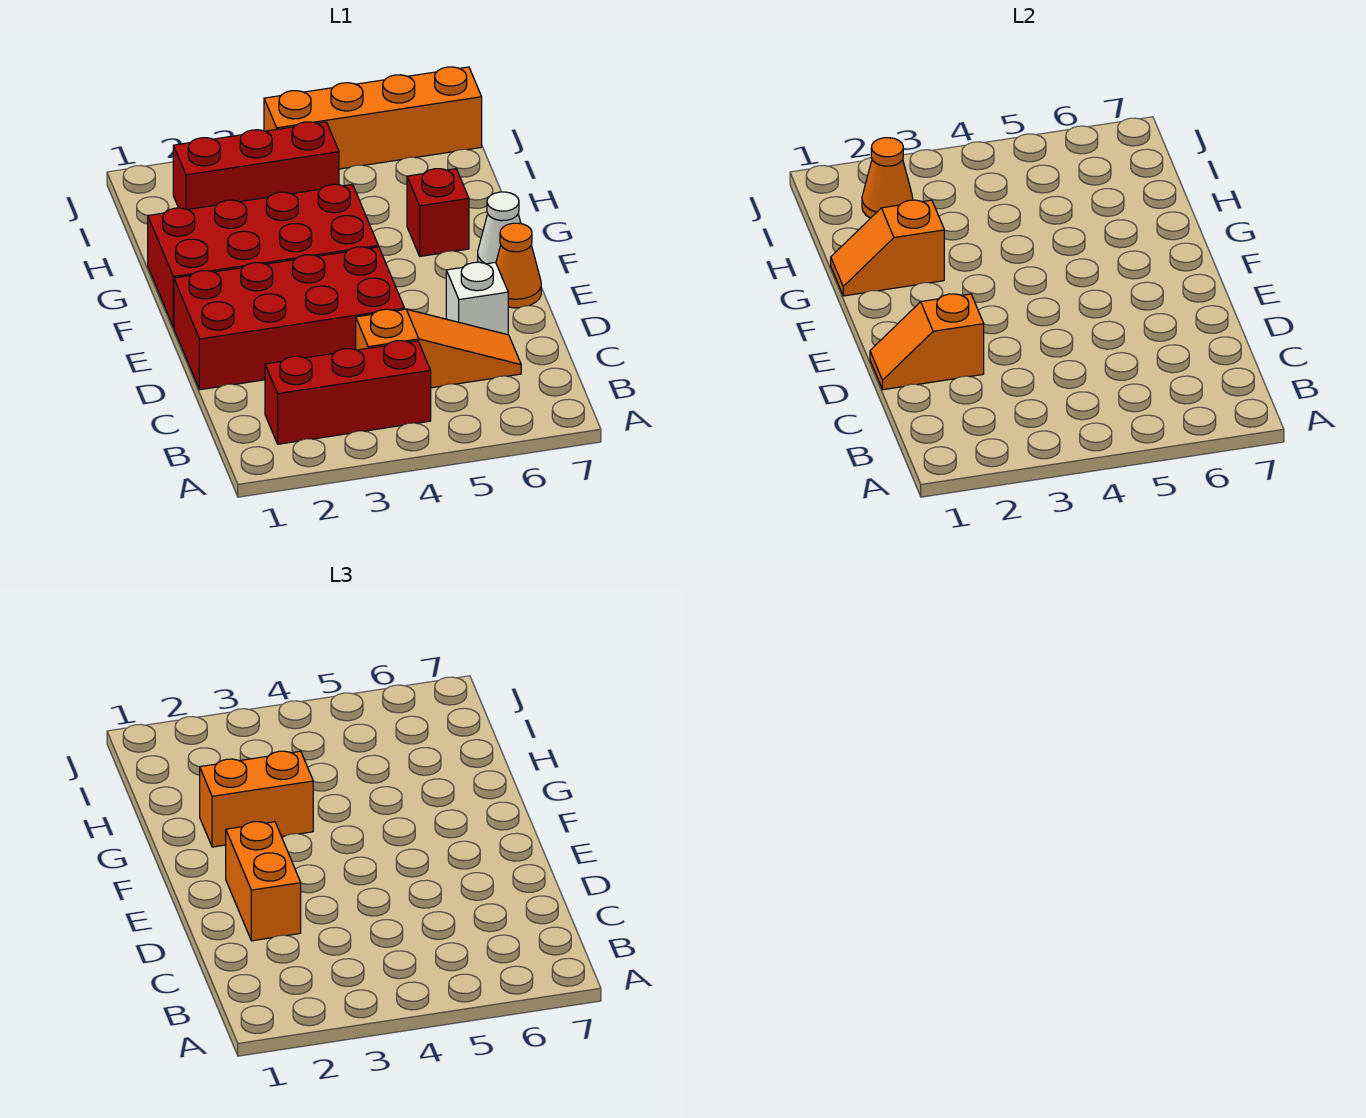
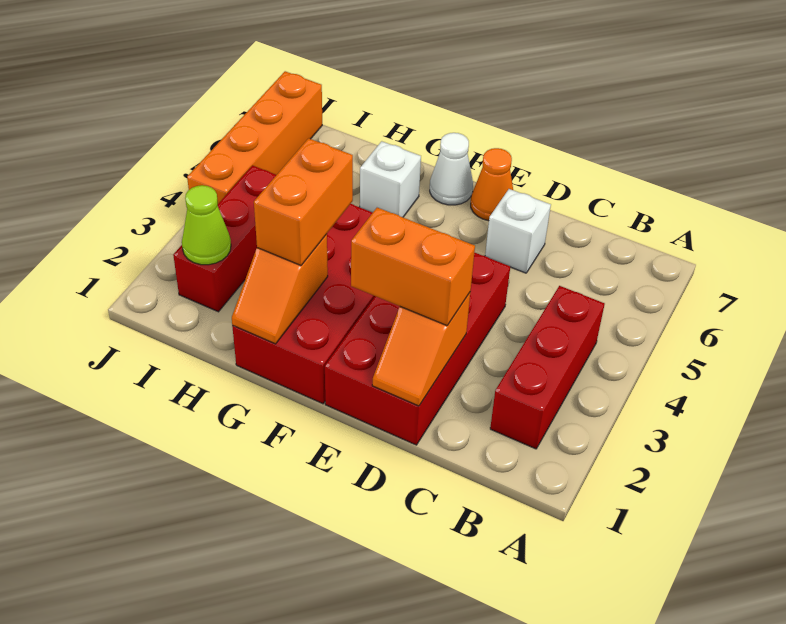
orange slope C4:C6 level 1 top 4 -> none
red brick G6 level 1 -> white brick G6 level 1
orange cone I2 level 2 -> lime cone I2 level 2

